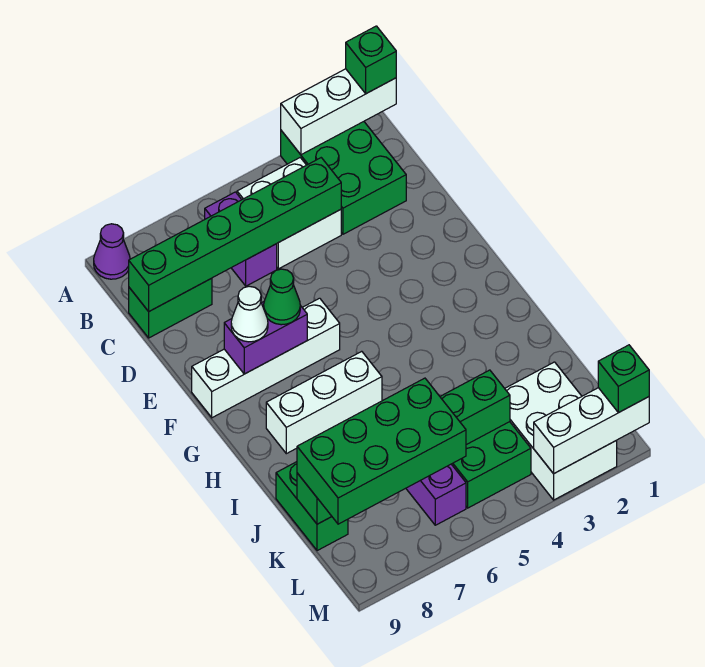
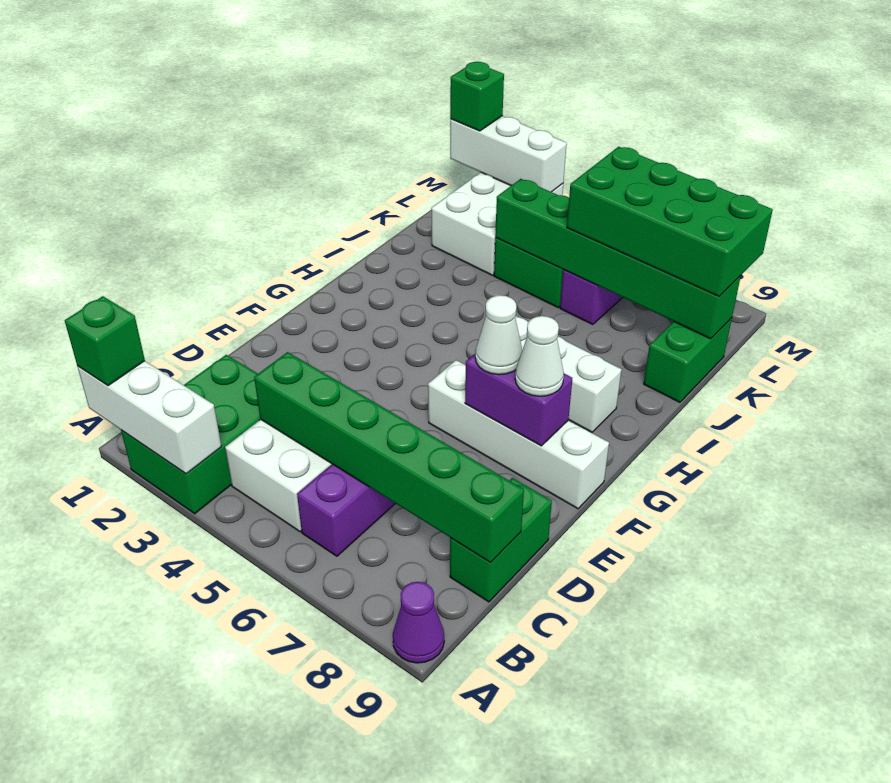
green brick C8:C9 level 1 -> green brick C9:D9 level 1
green cone F7 level 3 -> white cone F7 level 3

